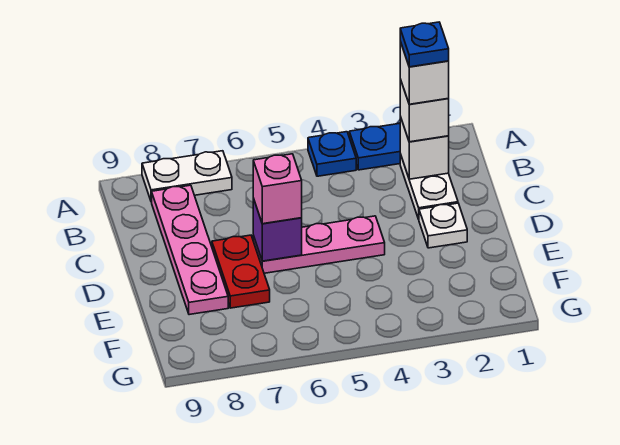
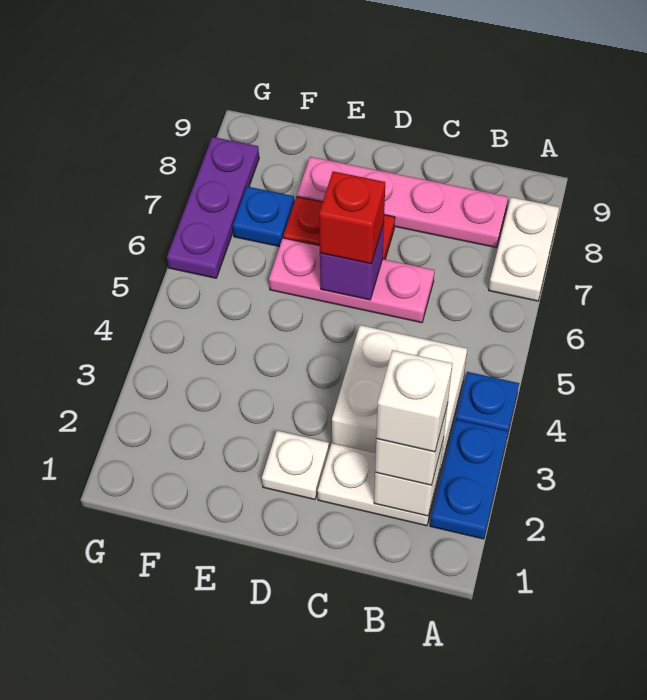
blue plate B2 level 5 -> blue plate F7 level 1
none -> white brick B3:C4 level 1
pink plate D4:D6 level 1 -> pink plate C6:E6 level 1
pink brick D6 level 3 -> red brick D6 level 3
none -> purple plate G6:G8 level 1

